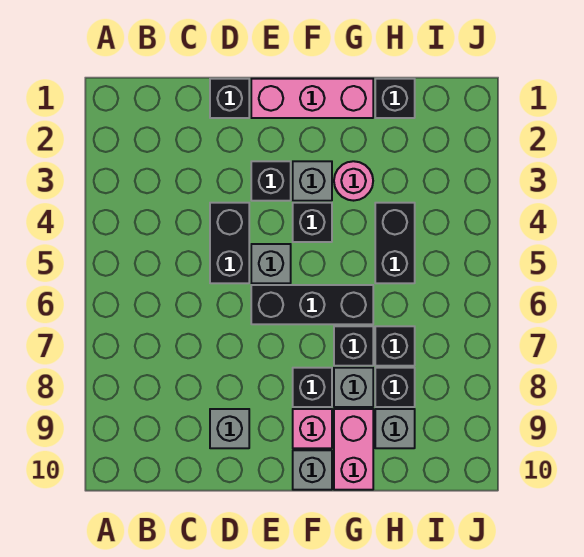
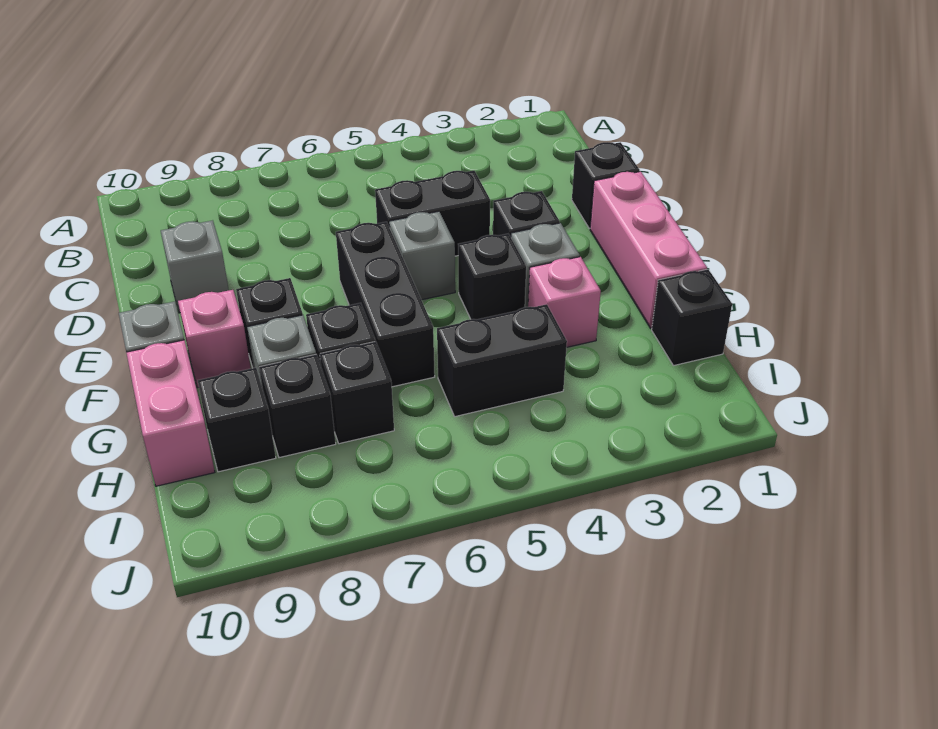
pink round brick G3 level 1 -> pink brick G3 level 1
pink brick G9:G10 level 1 -> pink brick G10:H10 level 1
grey brick H9 level 1 -> black brick H9 level 1

